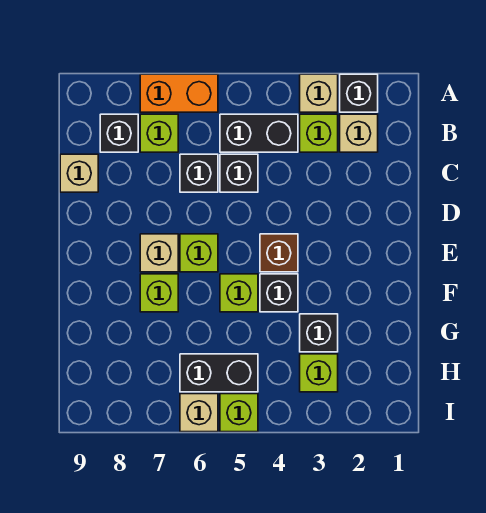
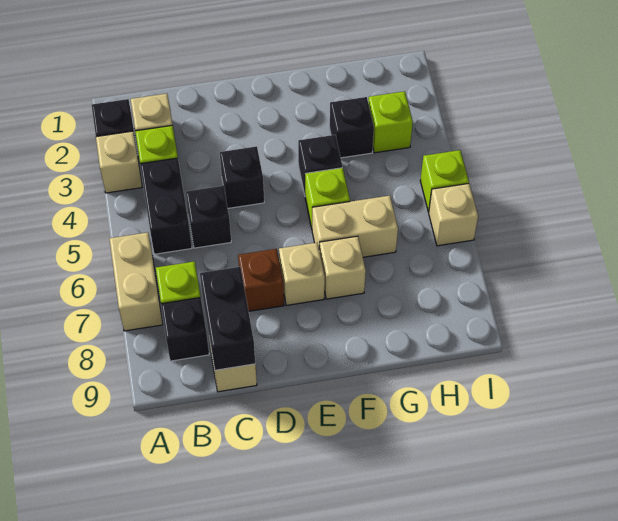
orange brick A6:A7 level 1 -> tan brick A6:A7 level 1
black brick C6 level 1 -> black brick D4 level 1
brown brick E4 level 1 -> brown brick D7 level 1
lime brick E6 level 1 -> none
none -> tan brick F6:G6 level 1
lime brick F7 level 1 -> tan brick F7 level 1
black brick H5:H6 level 1 -> black brick C8:C9 level 2

